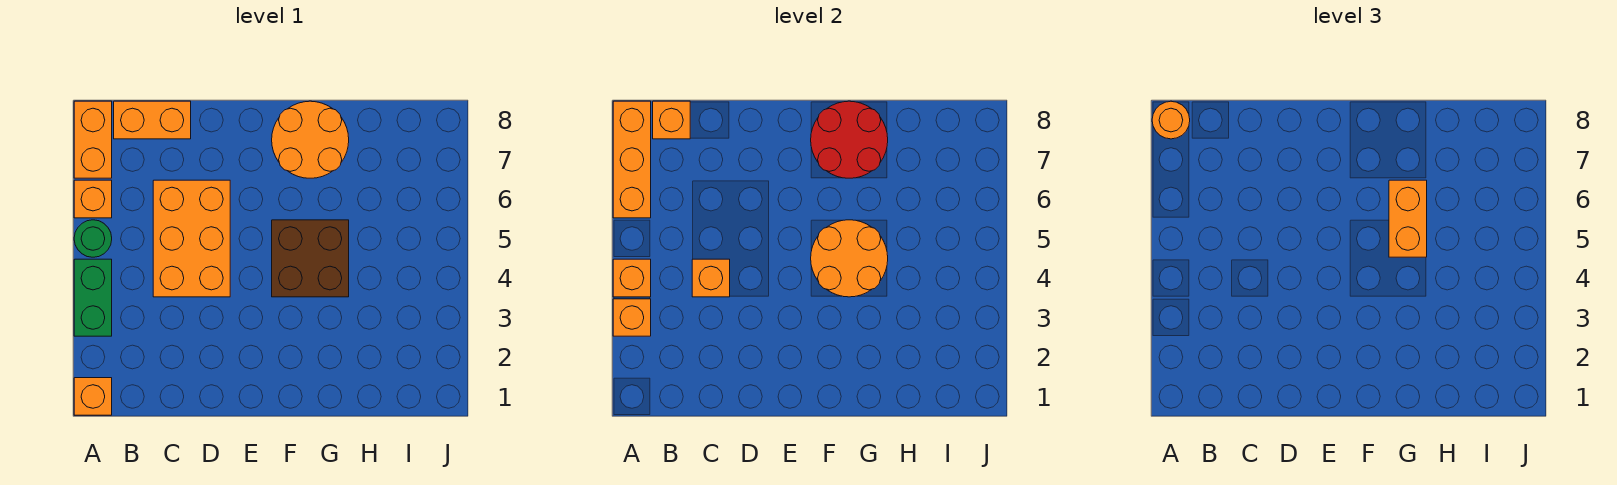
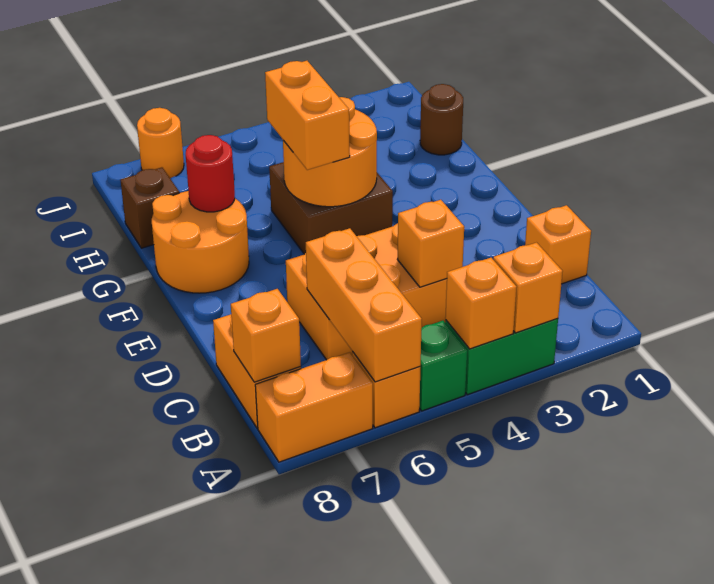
orange brick A1 level 1 -> orange brick C1 level 1
green round brick A5 level 1 -> green brick A5 level 1
orange brick A6:A8 level 2 -> orange brick A6:C6 level 2
orange round brick A8 level 3 -> orange round brick J7 level 1
red round brick F7:G8 level 2 -> red round brick G7 level 2
orange brick G5:G6 level 3 -> orange brick F5:G5 level 3
none -> brown round brick H1 level 1
none -> brown brick H8 level 1

